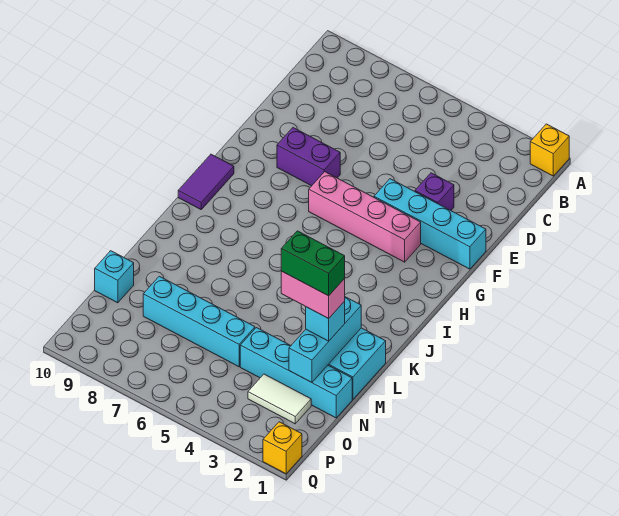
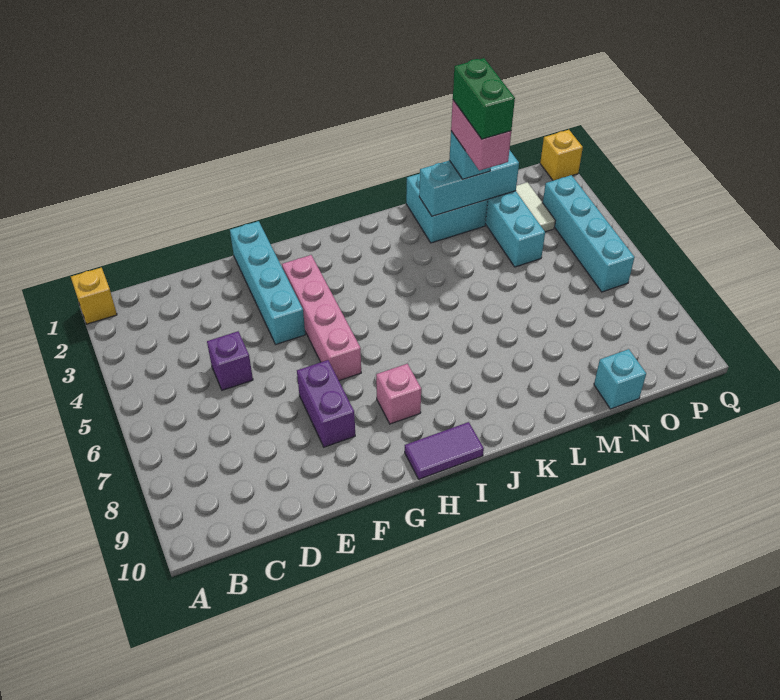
purple brick E3 level 1 -> purple brick D5 level 1
none -> pink brick H8 level 1
cyan brick N5:N8 level 1 -> cyan brick P3:P6 level 1

